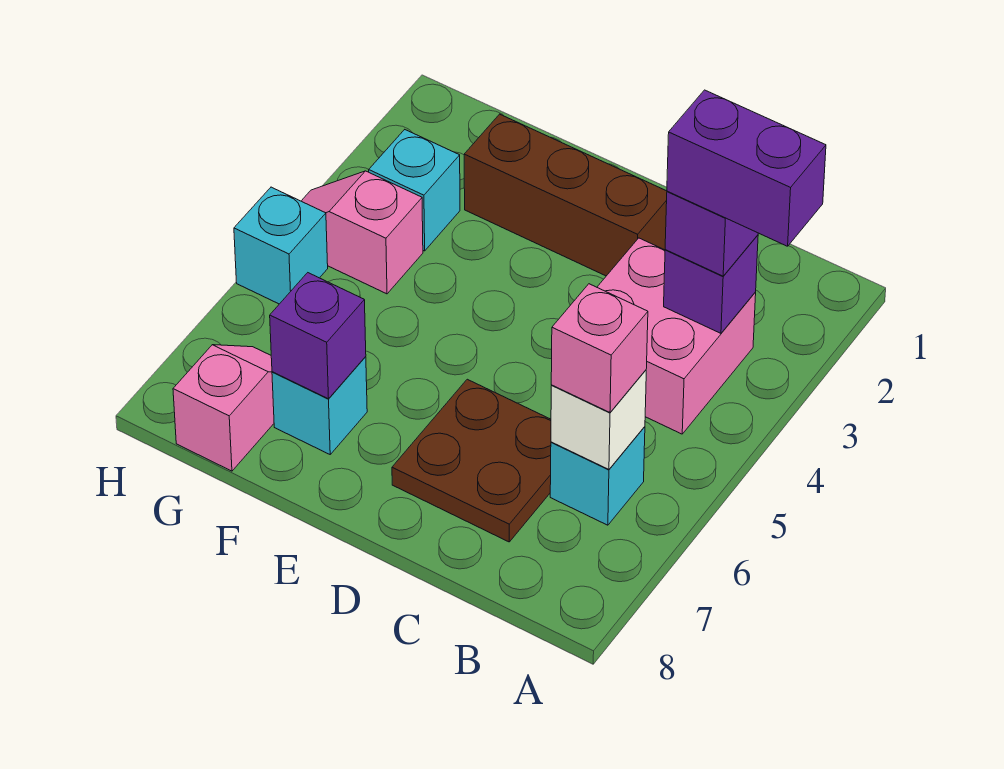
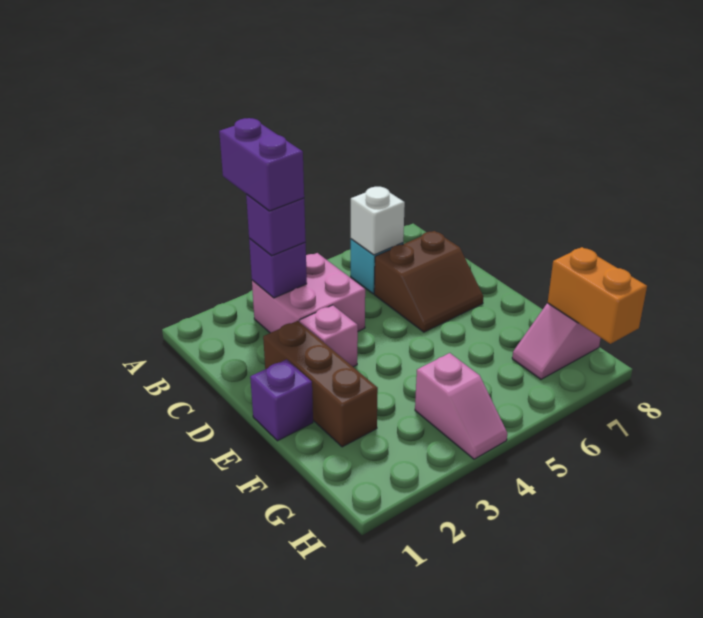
pink brick B6 level 3 -> pink brick D3 level 1
brown plate C6:D7 level 1 -> brown slope C6:D7 level 1 top C
cyan brick F7 level 1 -> none
purple brick F7 level 2 -> purple brick E1 level 1
cyan brick G3 level 1 -> none
none -> orange brick G8:H8 level 2
cyan brick H5 level 1 -> none

